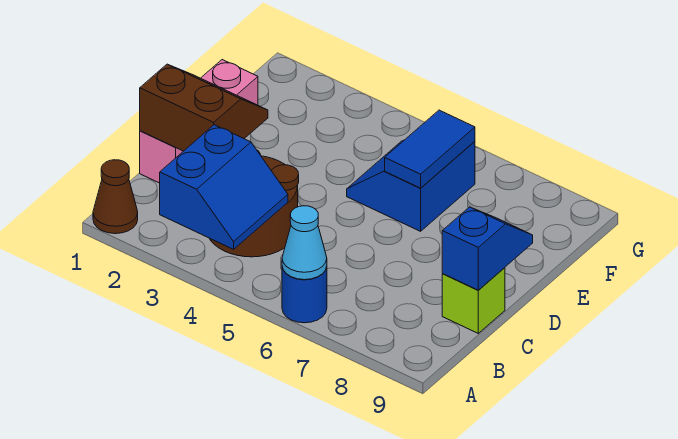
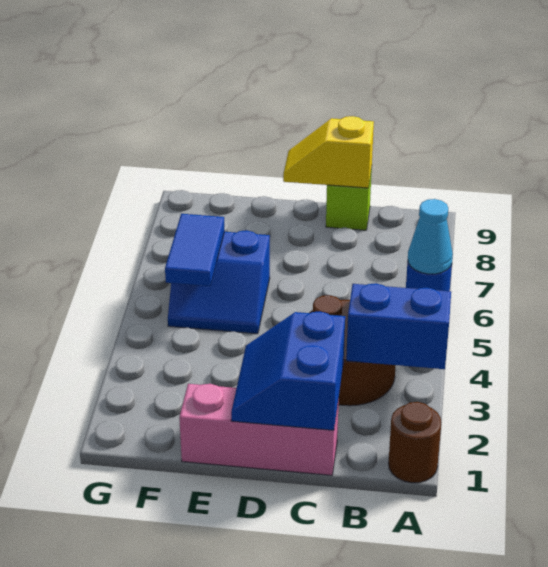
brown cone A1 level 1 -> brown round brick A1 level 1
brown slope C1:D2 level 2 top C -> blue slope C1:D2 level 2 top C
blue slope C9:D9 level 2 top C -> yellow slope C9:D9 level 2 top C
blue tile E6:F6 level 2 -> blue tile F5:F6 level 2

